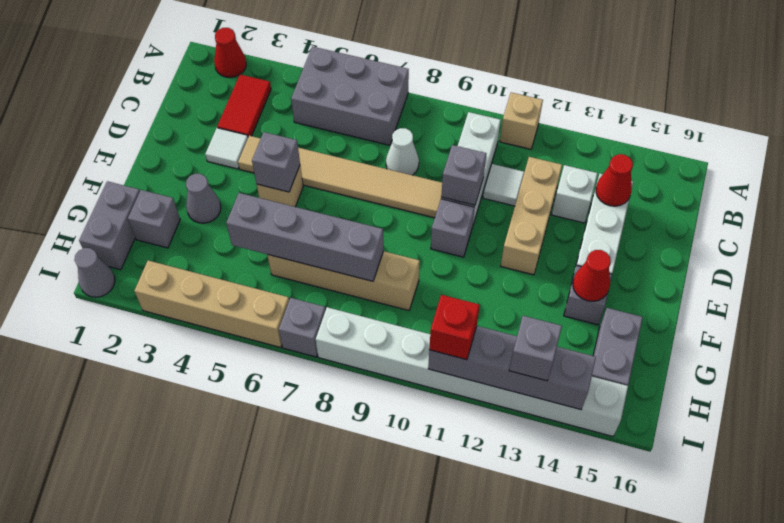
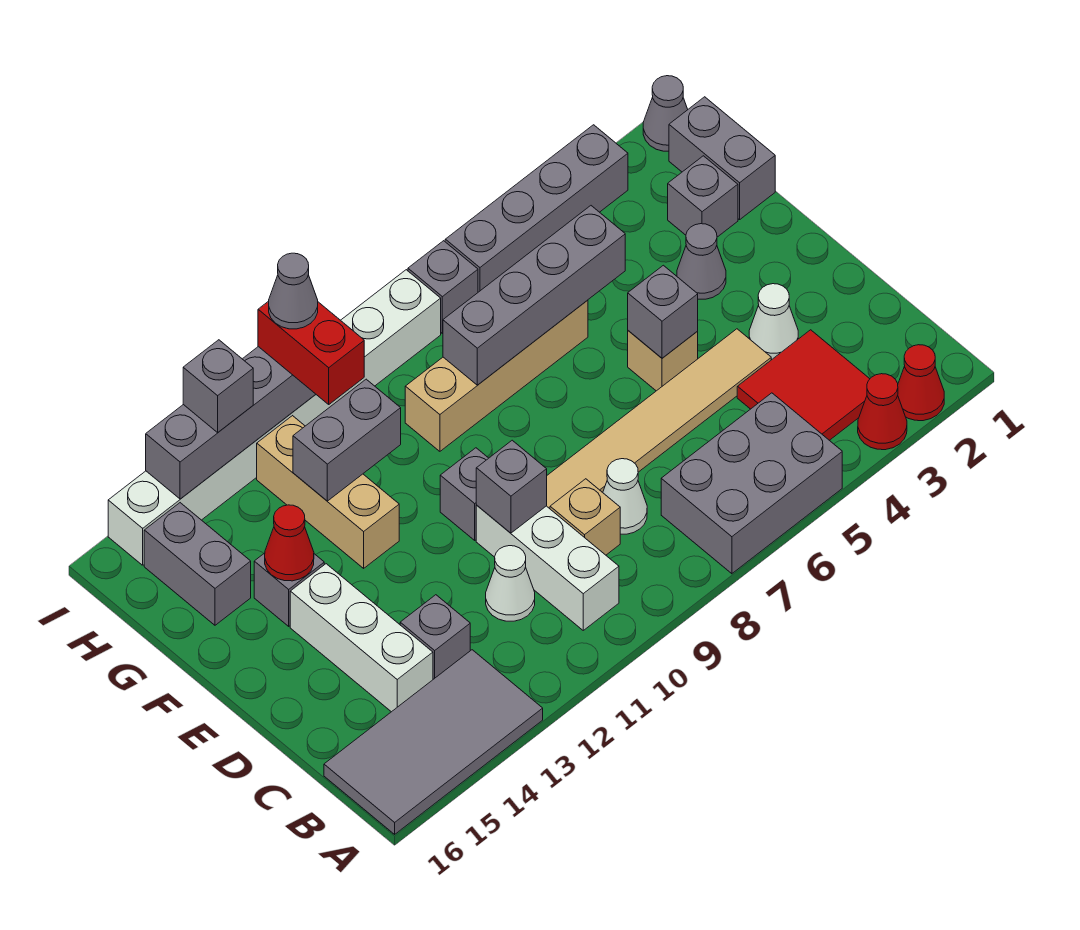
tan brick A11 level 1 -> tan brick C9 level 1
none -> grey tile A13:B16 level 1
red tile B3:C3 level 1 -> red tile B3:C4 level 1
white tile C11 level 1 -> white cone C11 level 1
tan brick C12:E12 level 1 -> tan brick F12:H12 level 1
white brick C13 level 1 -> grey brick C13 level 1
red cone C14 level 2 -> red cone A3 level 1
white tile D3 level 1 -> white cone D3 level 1
none -> grey brick G11:G12 level 2
tan brick I3:I6 level 1 -> grey brick I3:I6 level 1
red brick I11 level 3 -> red brick H11:I11 level 3
none -> grey cone I11 level 4

